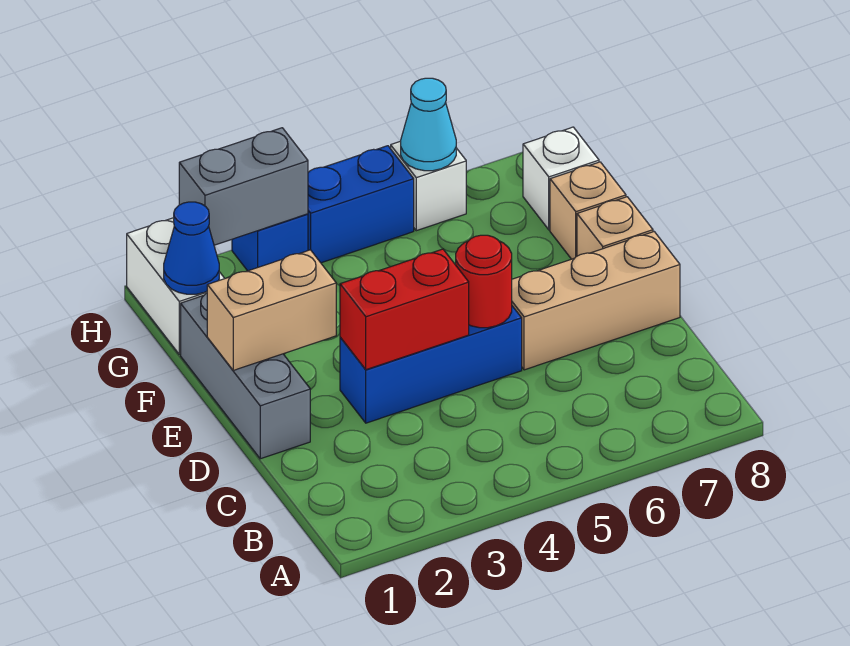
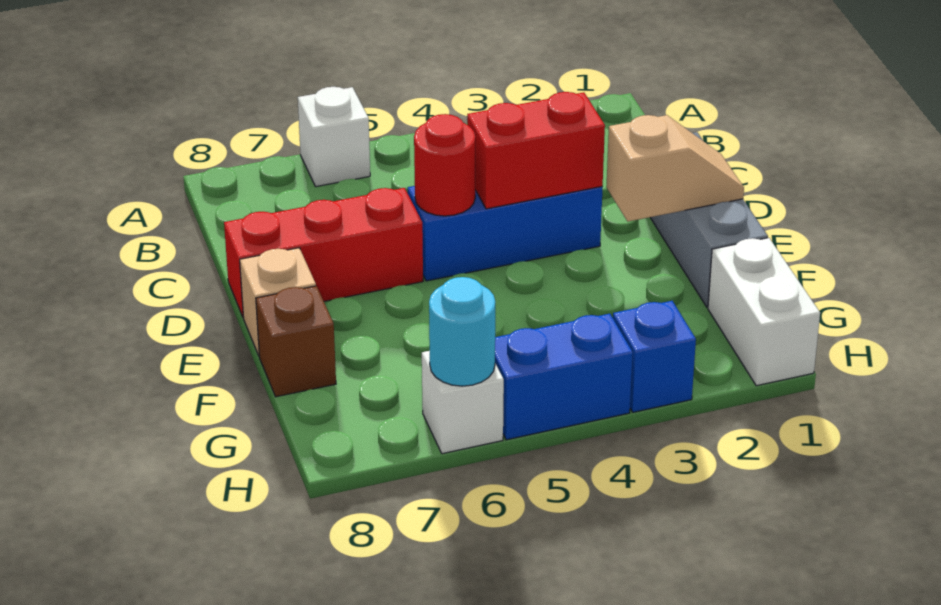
tan brick D6:D8 level 1 -> red brick D6:D8 level 1
tan brick E1:E2 level 2 -> tan slope E1:E2 level 2 top 2
tan brick F8 level 1 -> brown brick F8 level 1
blue cone G1 level 2 -> none
white brick G8 level 1 -> white brick A6 level 1
grey brick H2:H3 level 2 -> none
cyan cone H6 level 2 -> cyan round brick H6 level 2

